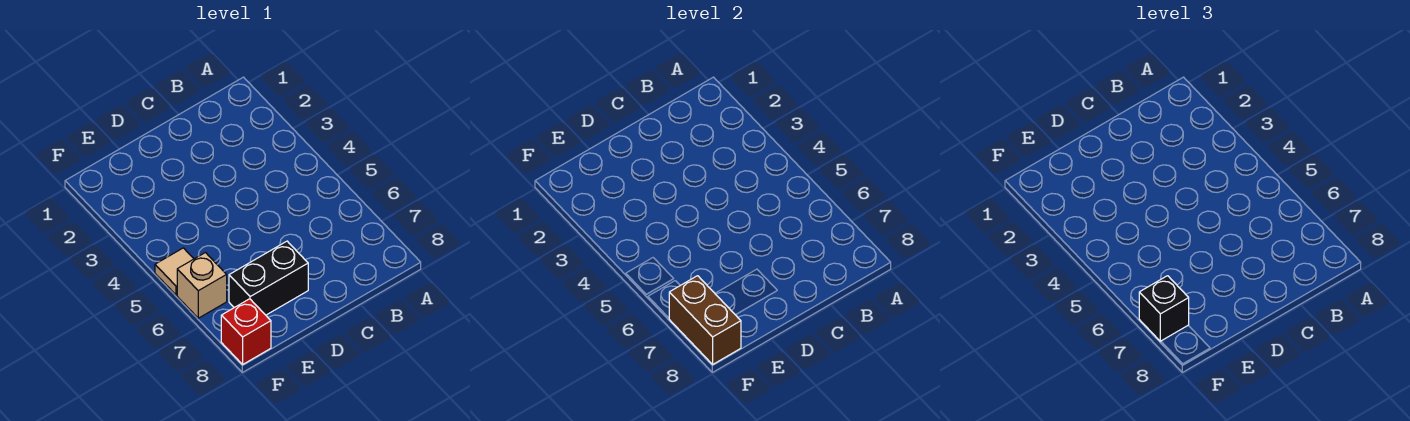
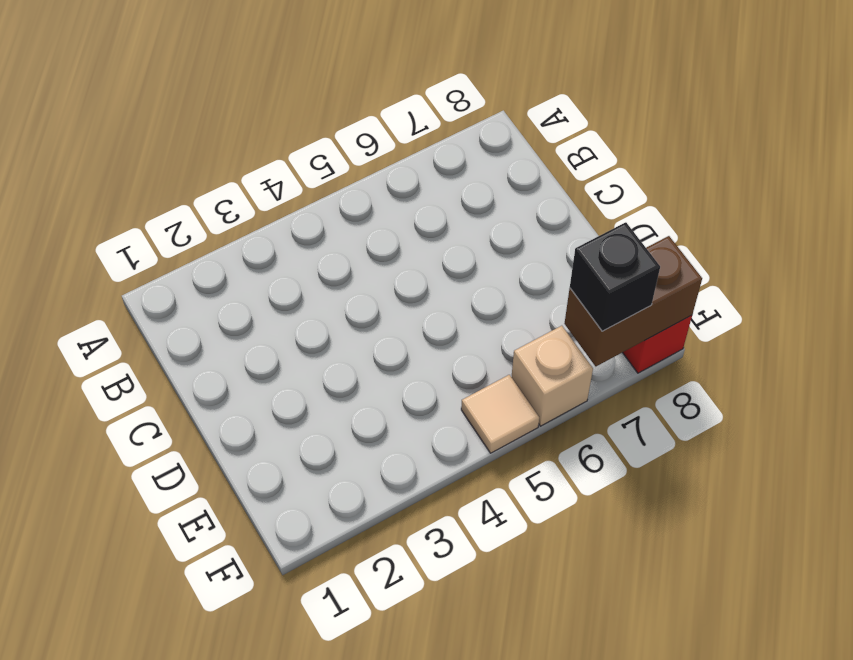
black brick D7:E7 level 1 -> none

